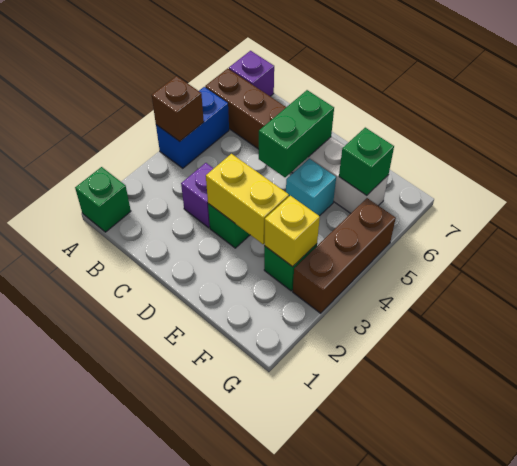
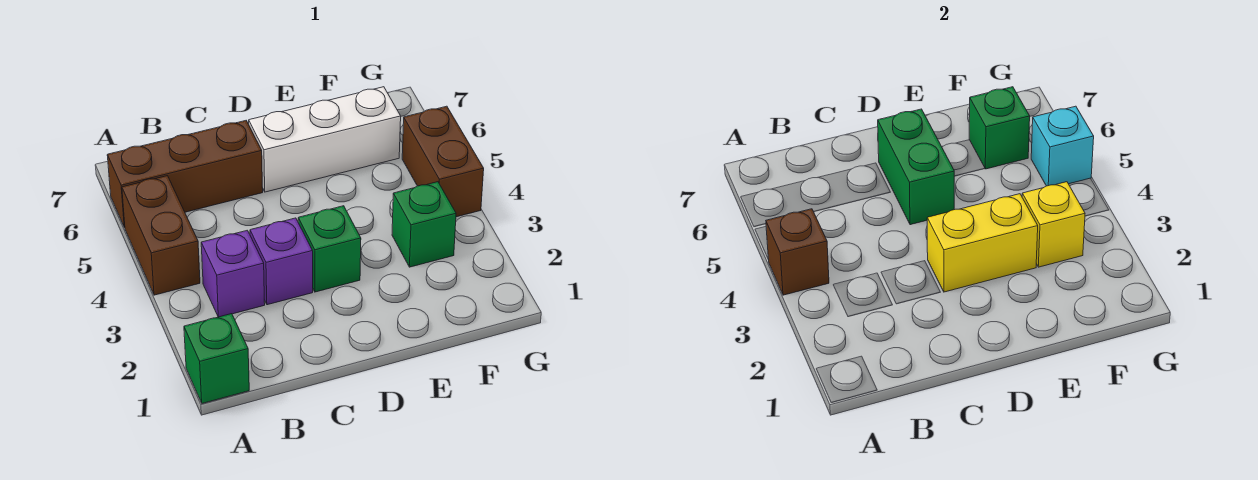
blue brick A4:A5 level 1 -> brown brick A4:A5 level 1
purple brick A7 level 1 -> purple brick B3 level 1
cyan brick E5 level 1 -> cyan brick G5 level 2
brown brick G3:G5 level 1 -> brown brick G4:G5 level 1

